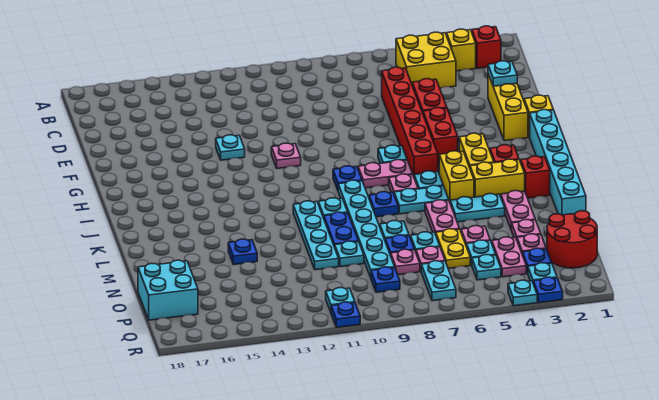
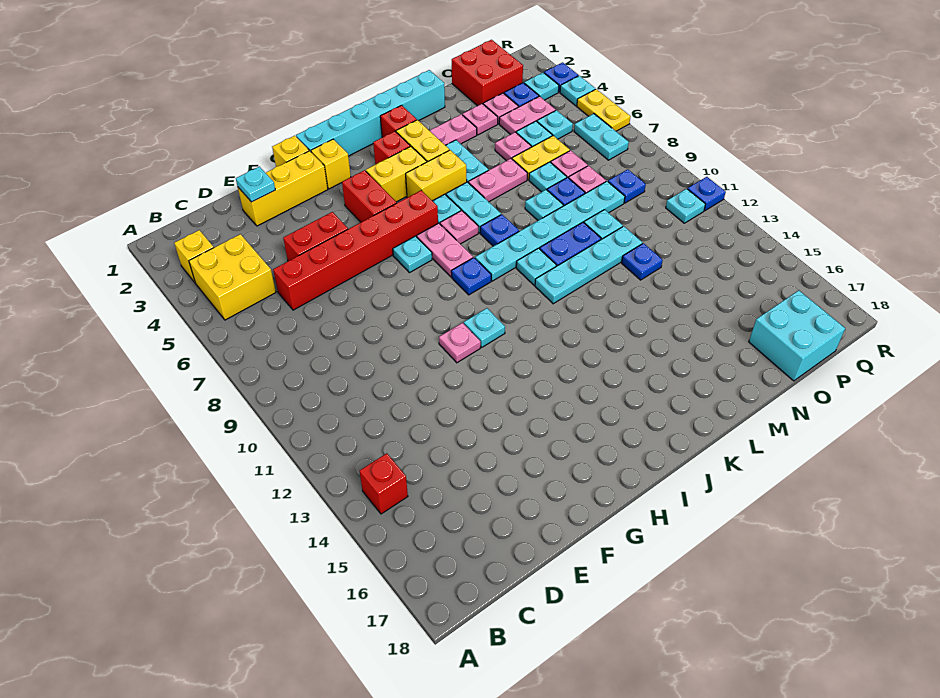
red brick B2 level 1 -> red brick B14 level 1
cyan plate F13 level 1 -> cyan plate H11 level 1
red brick G5:H5 level 1 -> red brick H4:H5 level 1
none -> yellow brick H2 level 1
blue plate M14 level 1 -> blue plate N12 level 1
red round brick O1:P2 level 1 -> red brick O1:P2 level 1
cyan plate P7:Q7 level 1 -> cyan plate Q6:Q7 level 1
none -> yellow plate R5:R6 level 1

